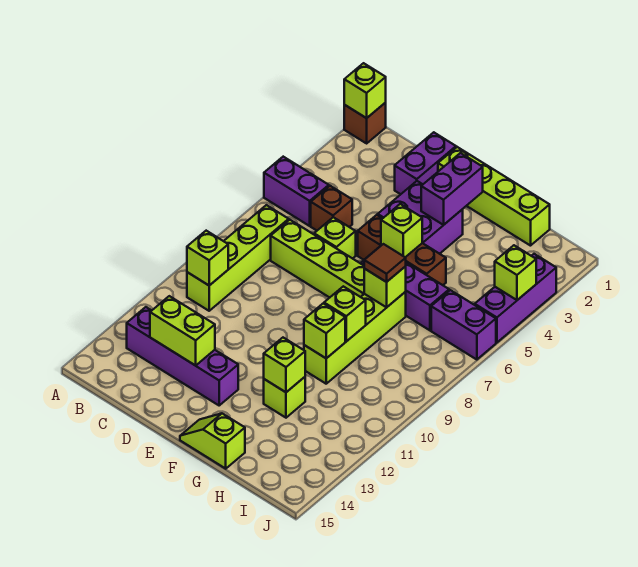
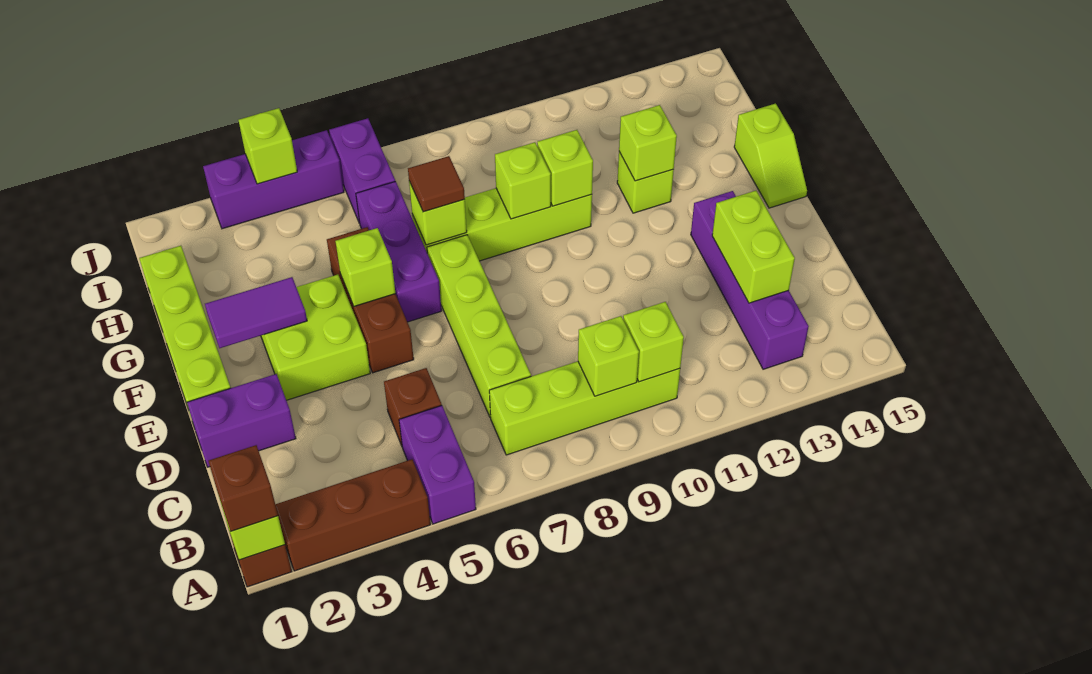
none -> brown brick A1 level 3
none -> brown brick A2:A4 level 1
lime brick D6 level 1 -> lime brick B9 level 2
purple brick E3:F4 level 1 -> lime brick E3:F4 level 1
purple brick F2:F3 level 2 -> purple tile F2:F3 level 2

